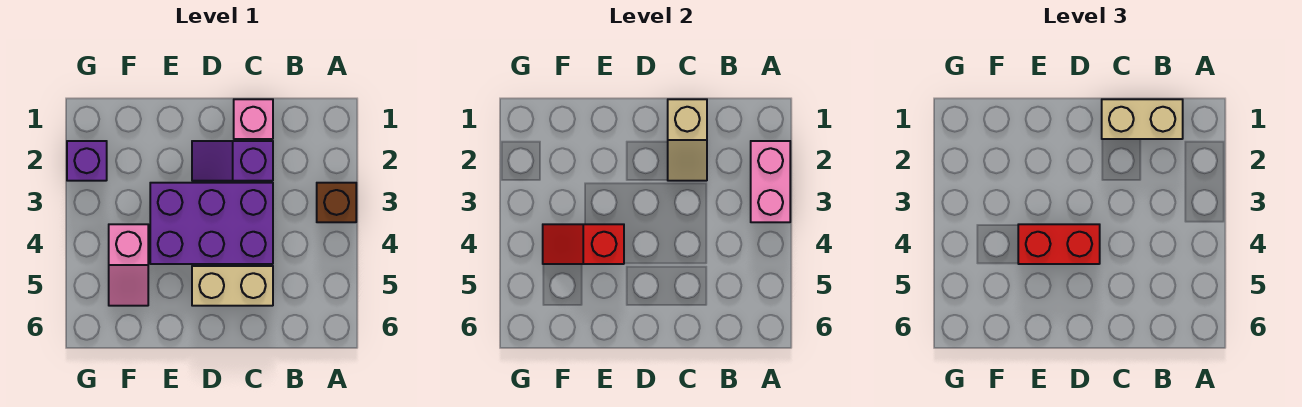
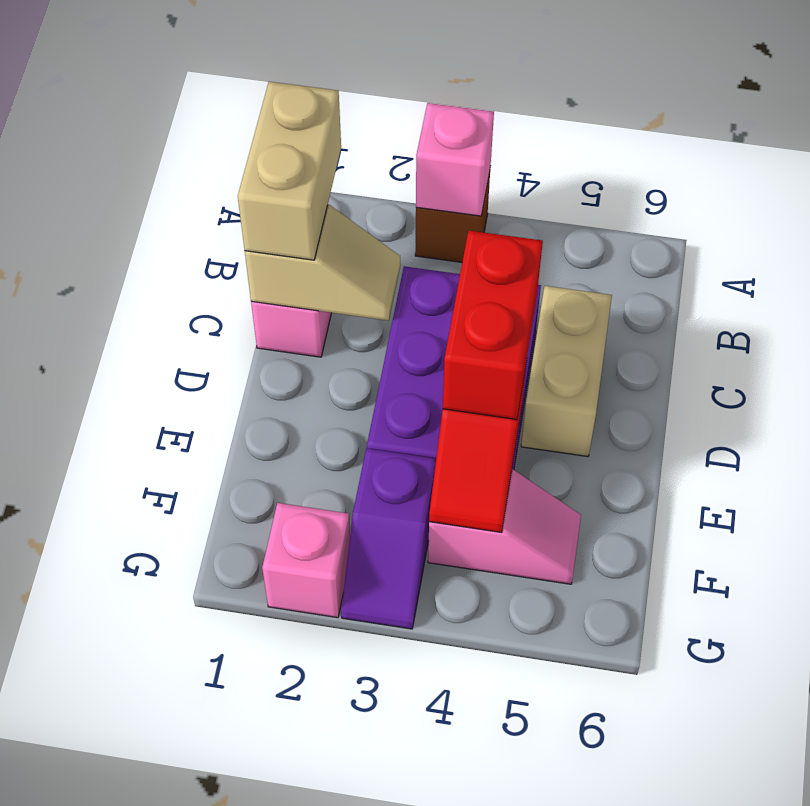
pink brick A2:A3 level 2 -> pink brick A3 level 2
purple slope C2:D2 level 1 top C -> purple slope F3:G3 level 1 top F
purple brick G2 level 1 -> pink brick G2 level 1

